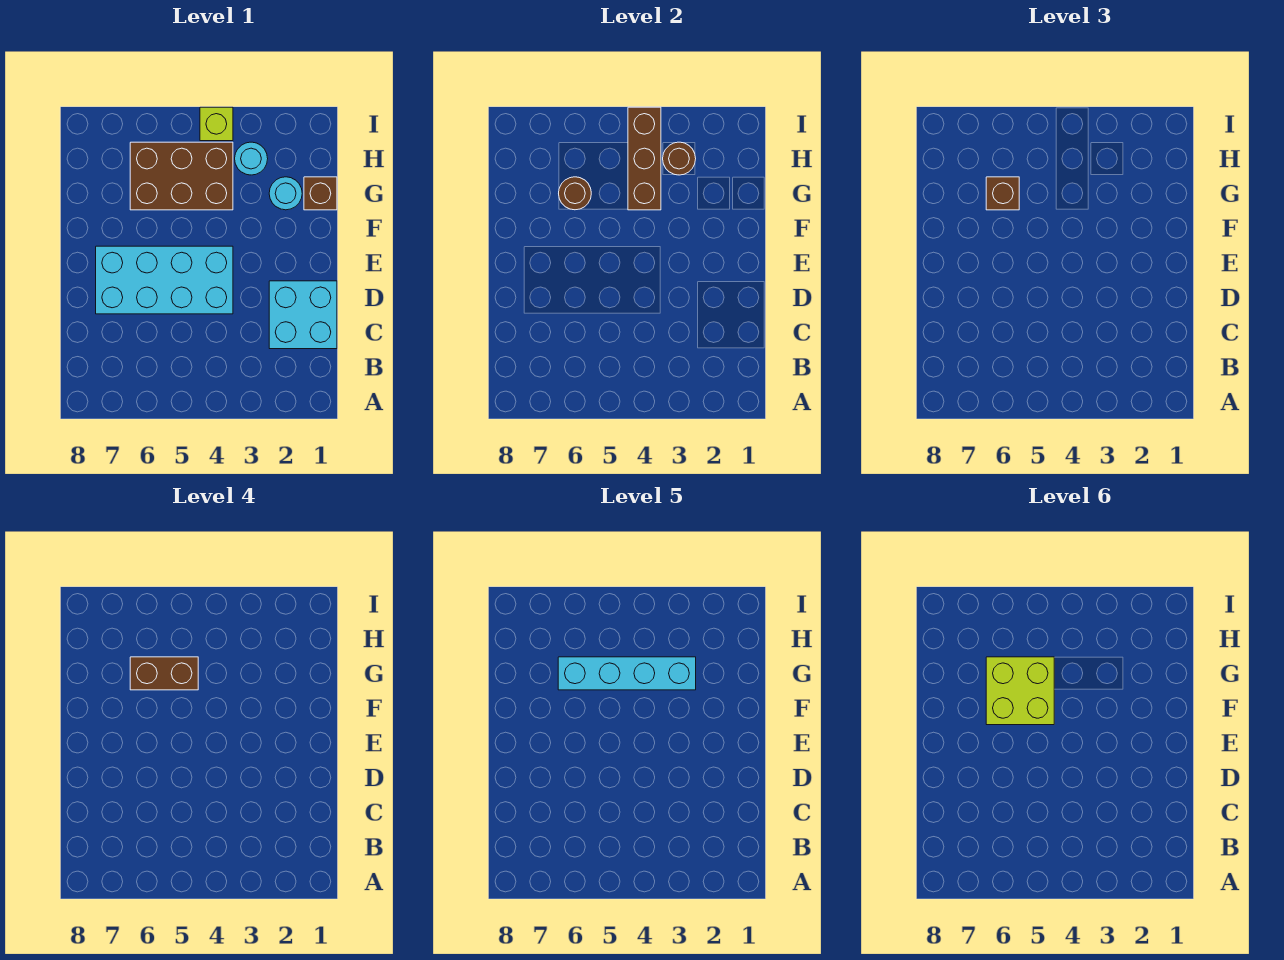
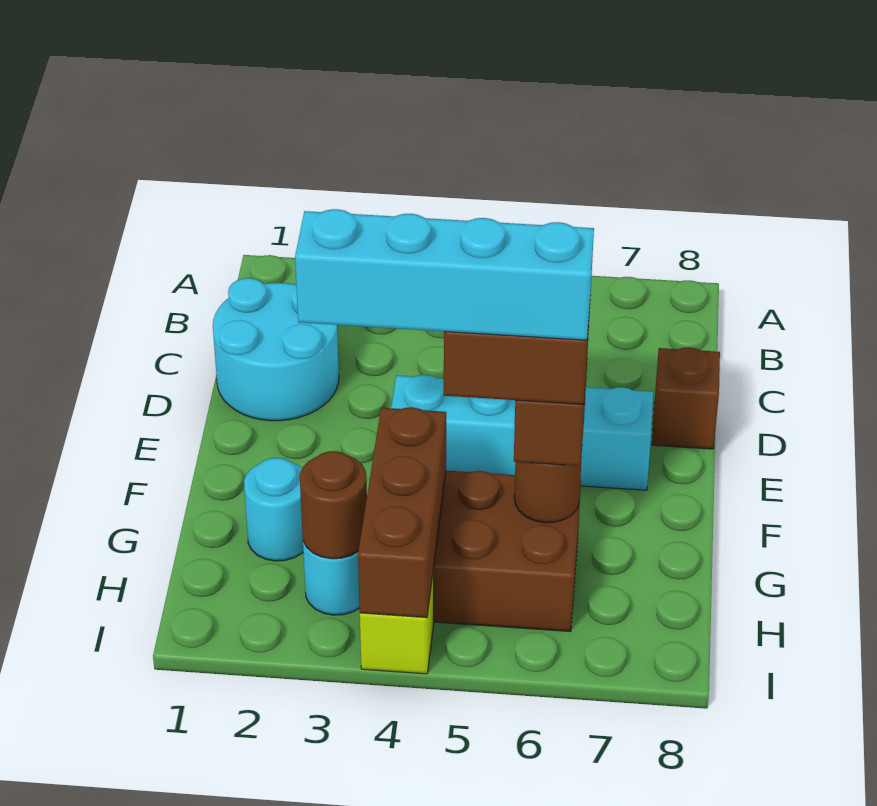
cyan brick C1:D2 level 1 -> cyan round brick C1:D2 level 1
cyan brick D4:E7 level 1 -> cyan brick E4:E7 level 1
lime brick F5:G6 level 6 -> none
brown brick G1 level 1 -> brown brick D8 level 1

